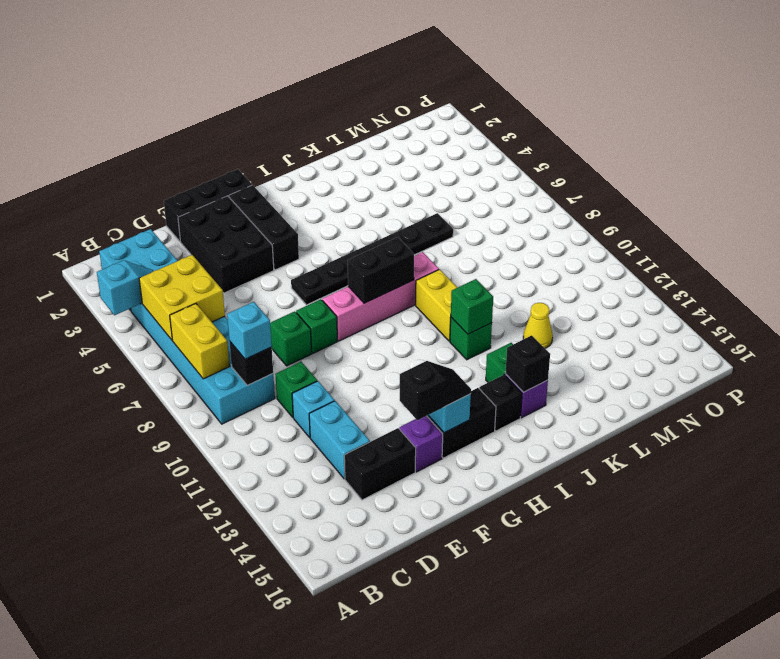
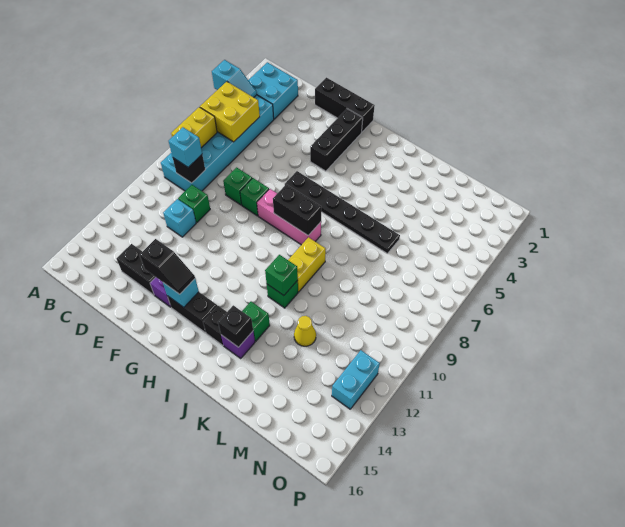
cyan brick D12:D13 level 1 -> cyan brick O12:O13 level 1
black brick E2:F4 level 1 -> none
pink brick G8:J8 level 1 -> pink brick G8:I8 level 1

